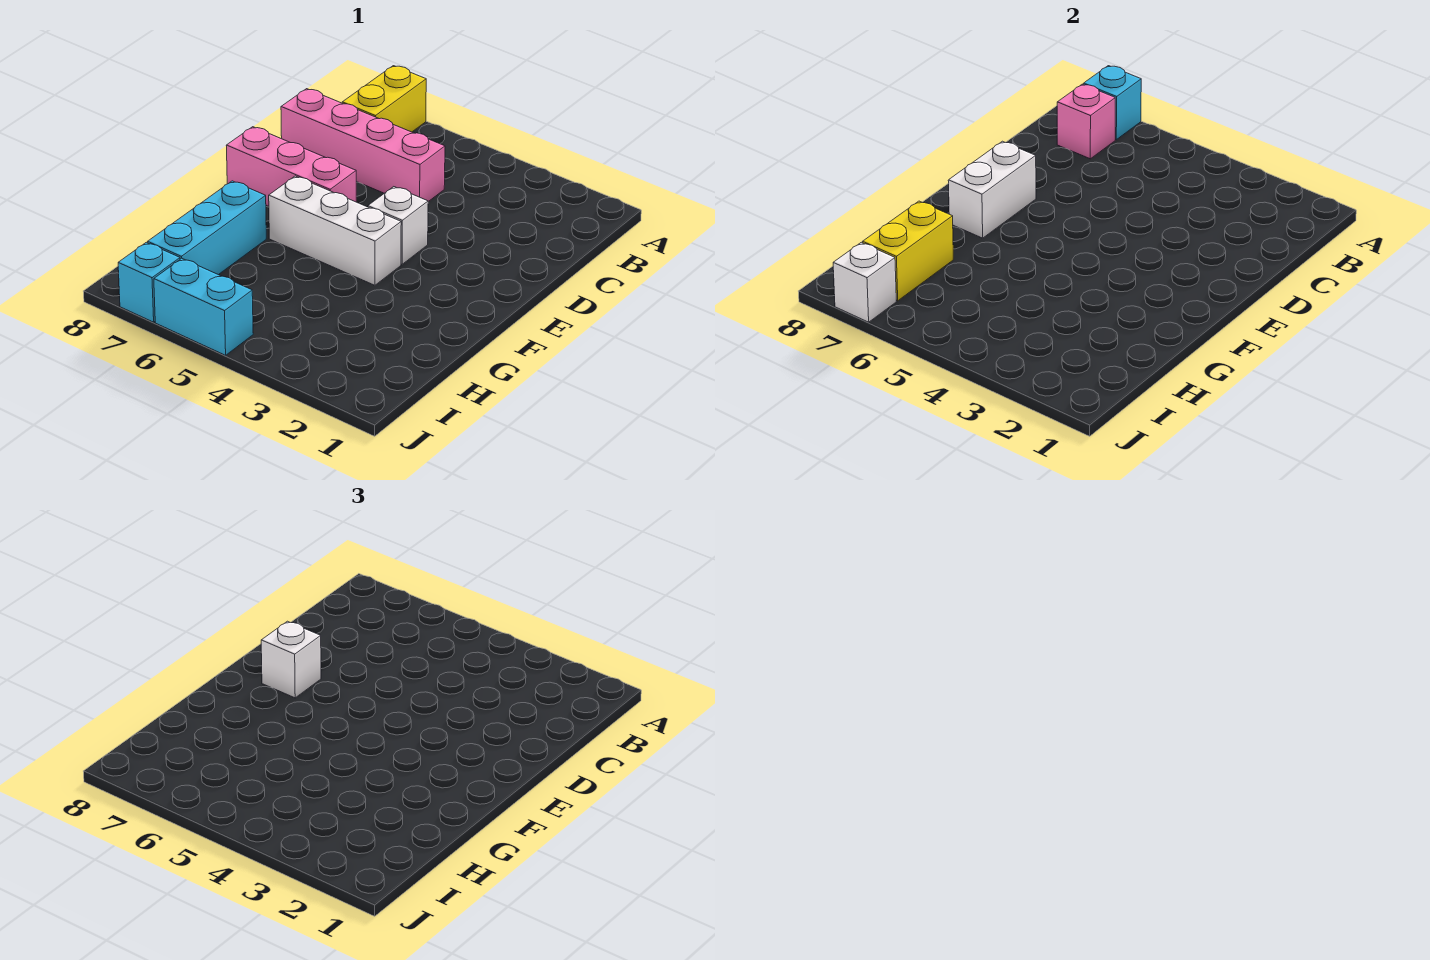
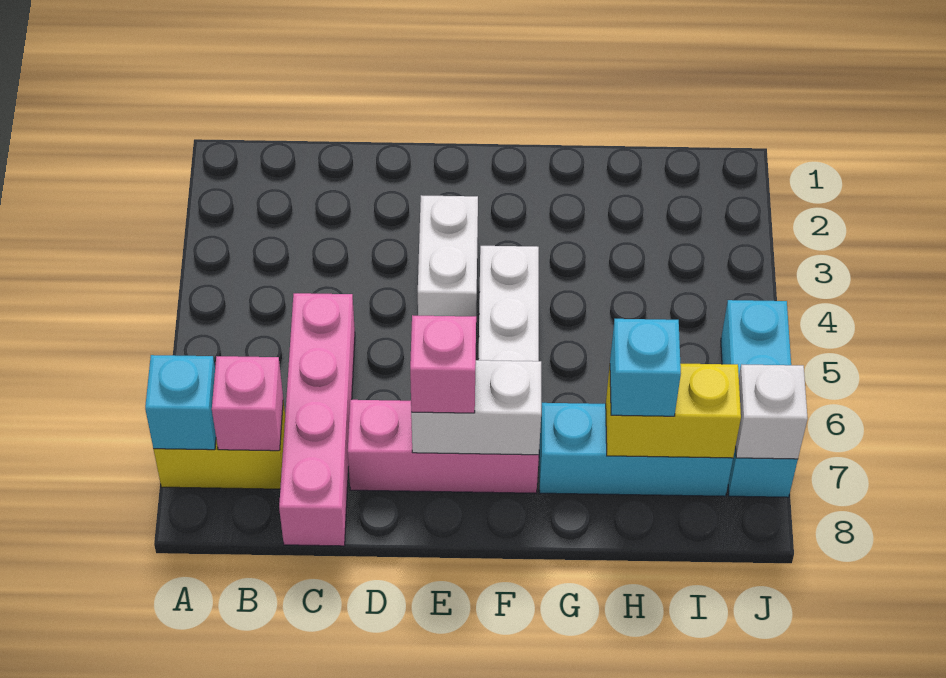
white brick E4 level 1 -> white brick E3:E4 level 1
pink brick E6:E8 level 1 -> pink brick D7:F7 level 1
white brick E7 level 3 -> pink brick E7 level 3
none -> cyan brick H7 level 3

